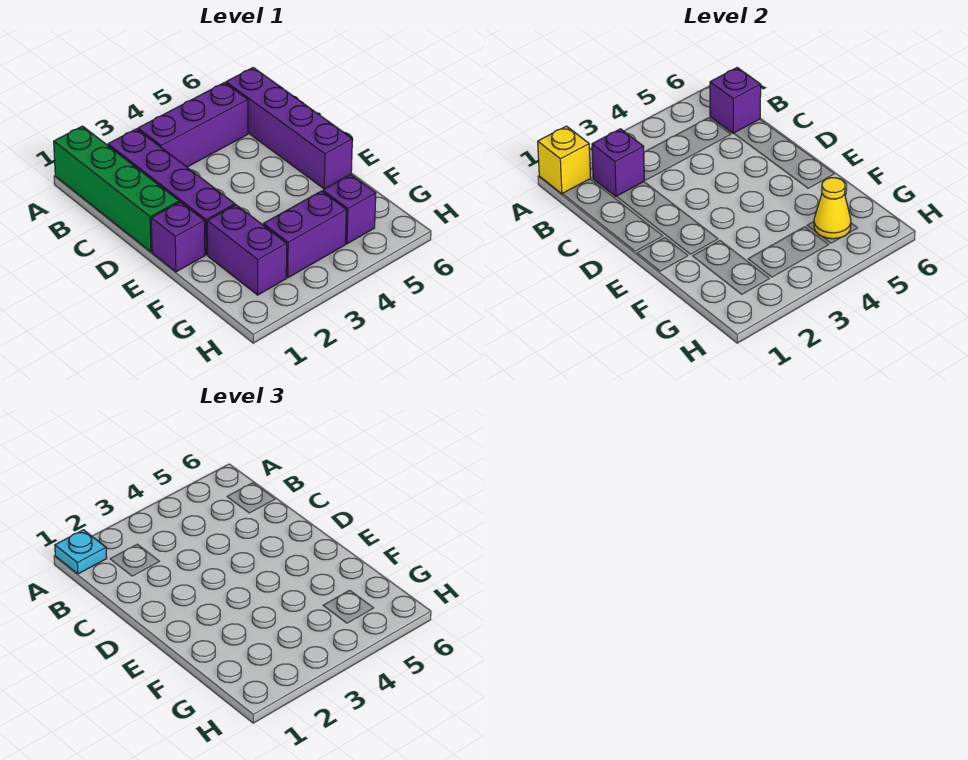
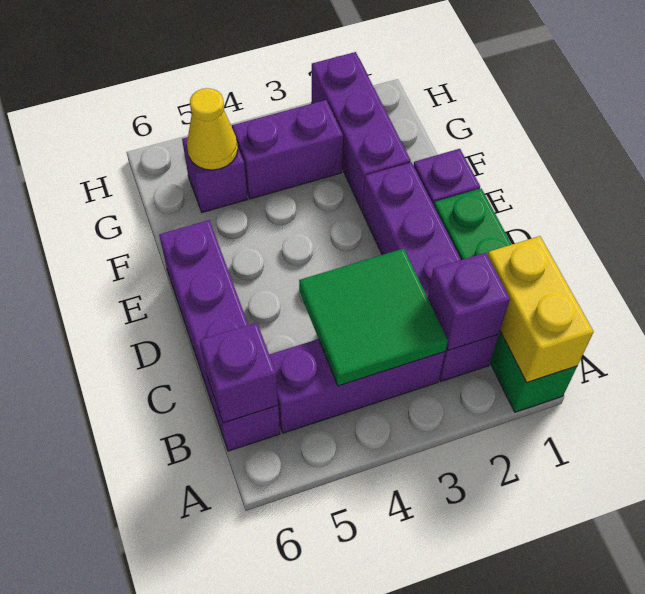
yellow brick A1 level 2 -> yellow brick A1:B1 level 2
cyan plate A1 level 3 -> none
none -> green tile B3:C4 level 2
purple brick F2:G2 level 1 -> purple brick F2:H2 level 1

